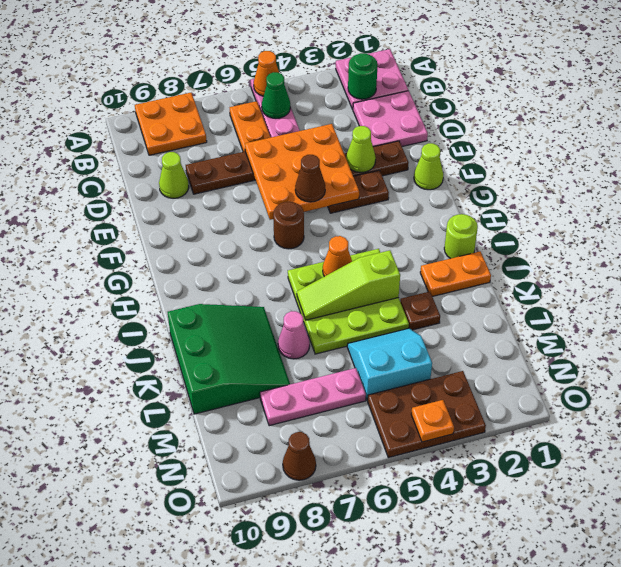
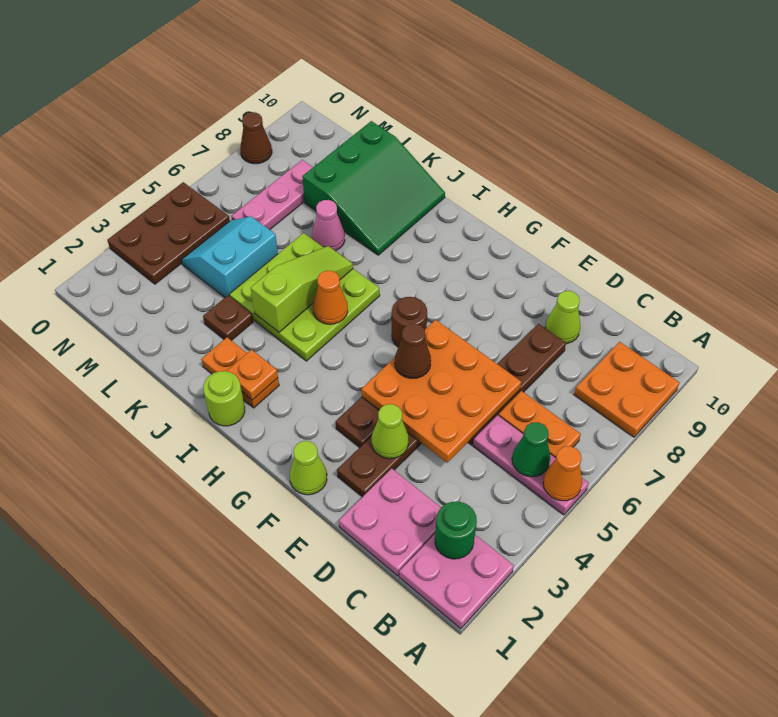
orange plate J1:J2 level 1 -> orange plate I2:J2 level 1
green slope J8:L10 level 1 top 10 -> green slope J8:L10 level 1 top L
cyan slope L4:M5 level 1 top M -> cyan slope L4:M5 level 1 top L
orange plate O4 level 2 -> orange plate I2 level 2

